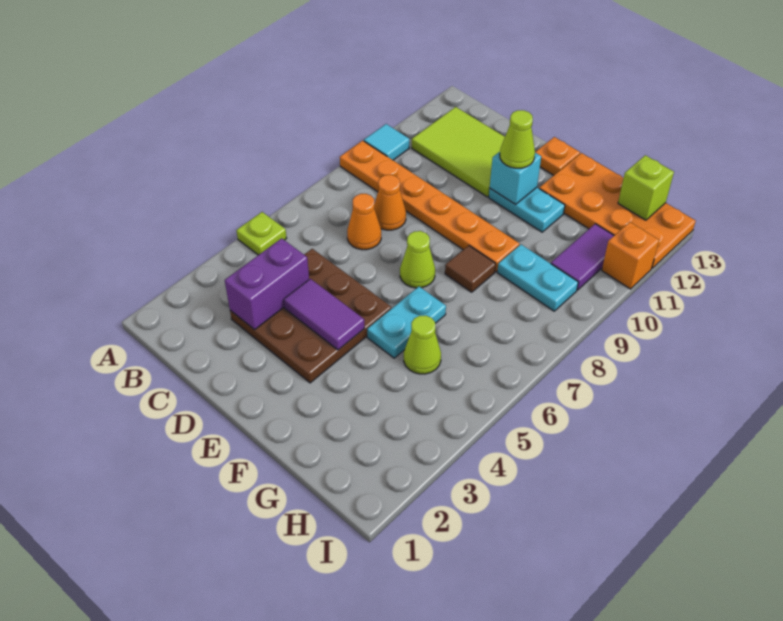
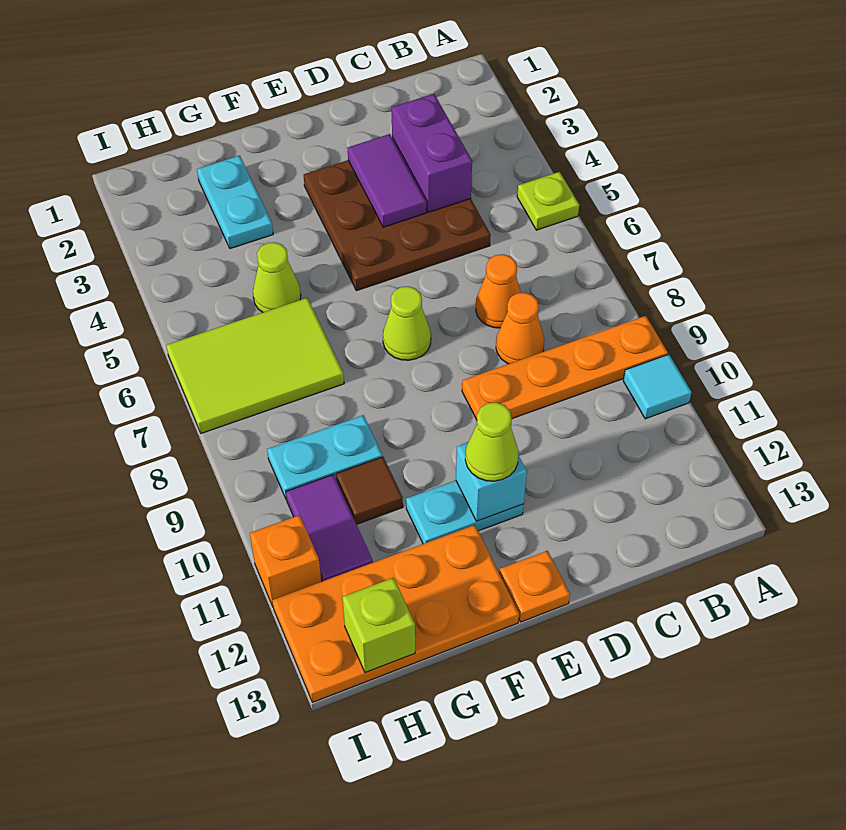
orange plate A9:F9 level 1 -> orange plate A9:D9 level 1
lime tile B11:D12 level 1 -> lime tile G6:I7 level 1
purple tile D4:E4 level 2 -> purple tile D3:D4 level 2
cyan plate F5:F6 level 1 -> cyan plate G2:G3 level 1
brown tile F8 level 1 -> brown tile G10 level 1

